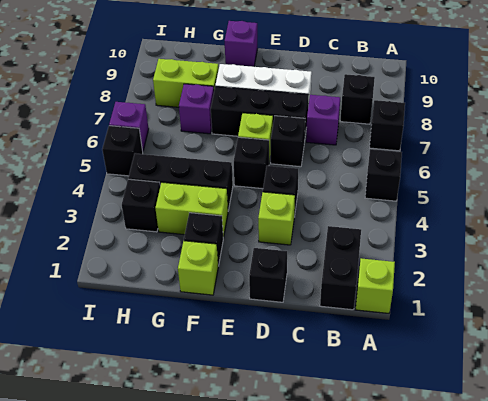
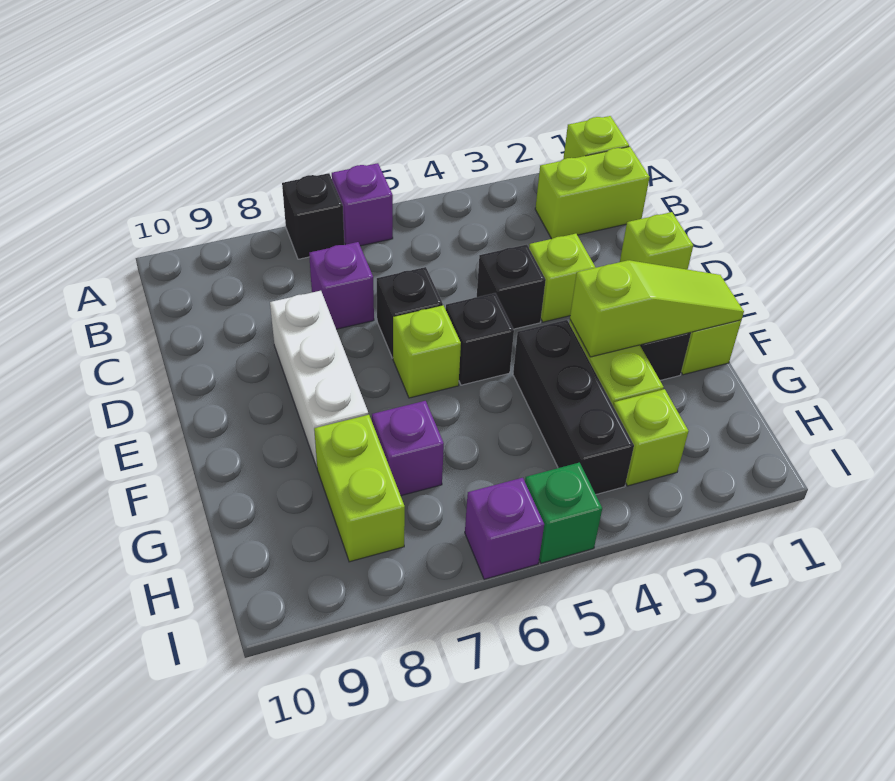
black brick A5 level 1 -> none
black brick B1:B2 level 1 -> lime brick B1:B2 level 1
black brick B8 level 1 -> none
black brick D1 level 1 -> lime brick D1 level 1
black brick D7:F7 level 1 -> none
none -> lime slope F1:F3 level 2 top 3
purple brick F10 level 1 -> purple brick A6 level 1
black brick H3 level 1 -> lime brick H3 level 1
black brick I5 level 1 -> green brick I5 level 1

